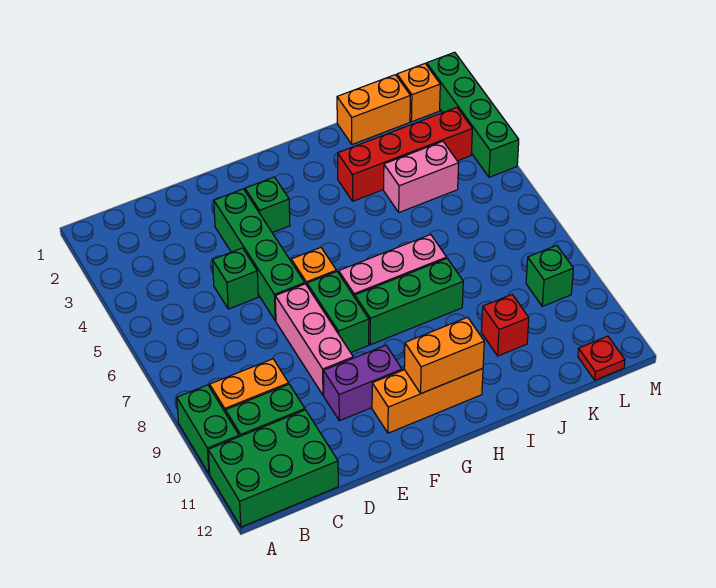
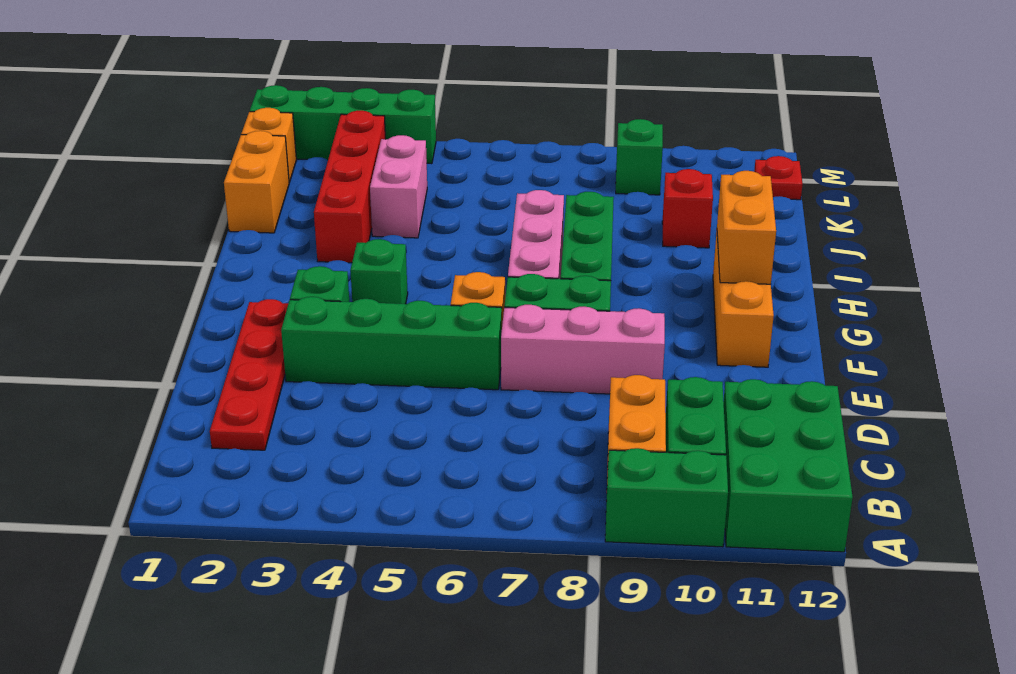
none -> red plate C2:F2 level 1
green brick D5 level 1 -> green brick G4 level 1
purple brick E10:F10 level 1 -> none

